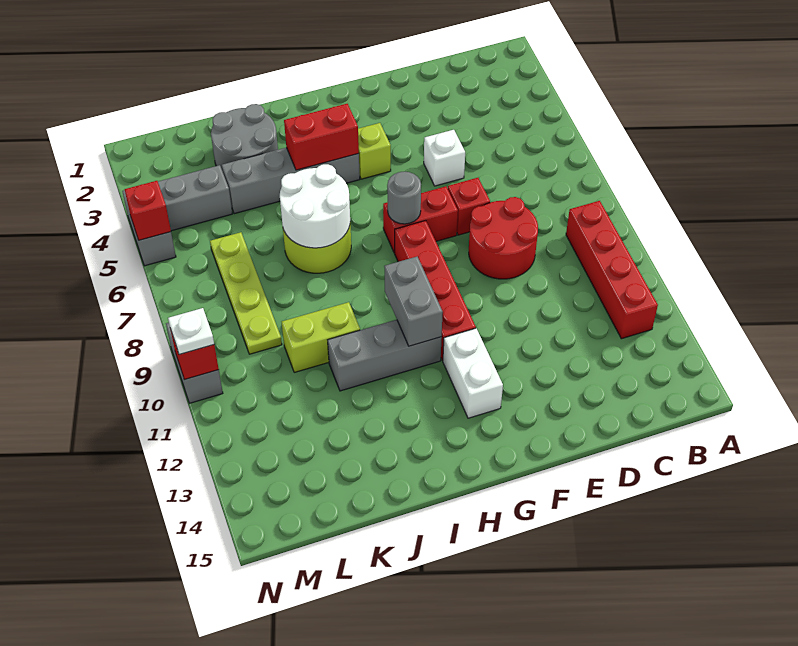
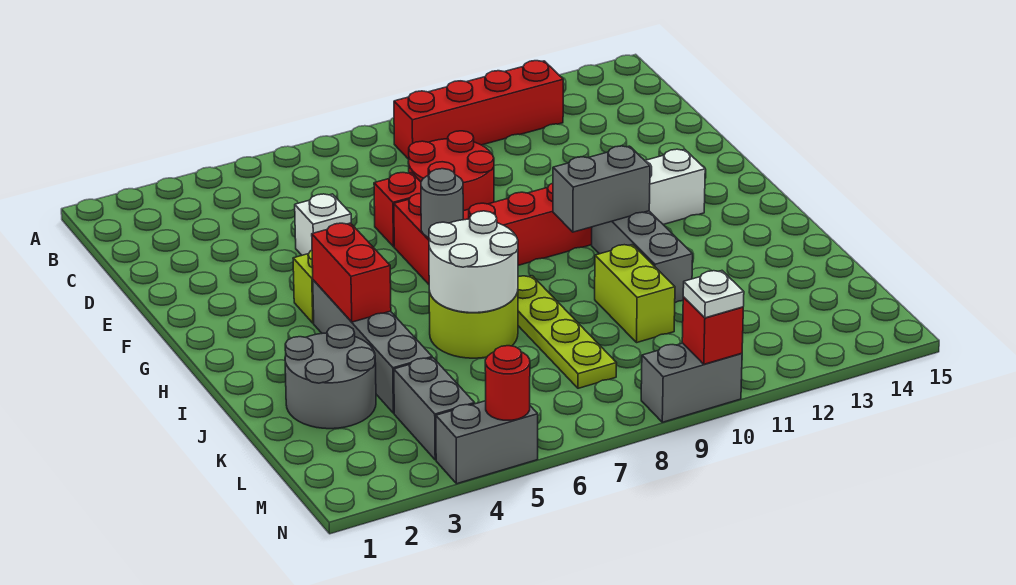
lime plate L6:L9 level 1 -> lime plate I8:L8 level 1
red brick N5 level 2 -> red round brick N5 level 2

